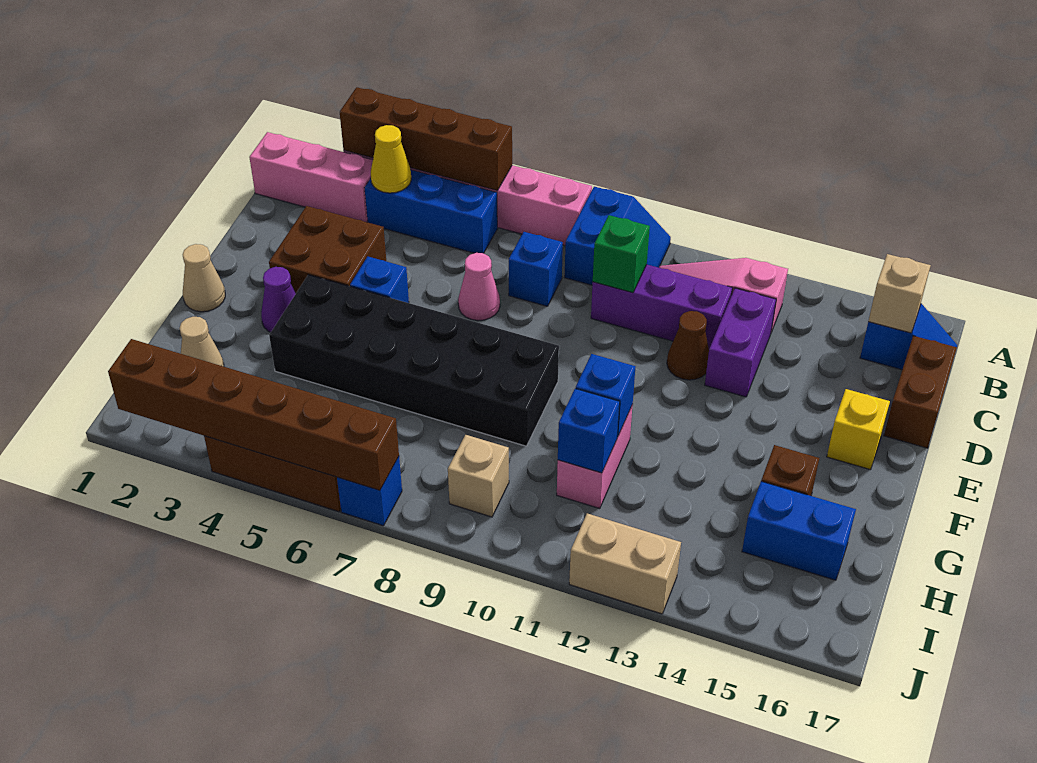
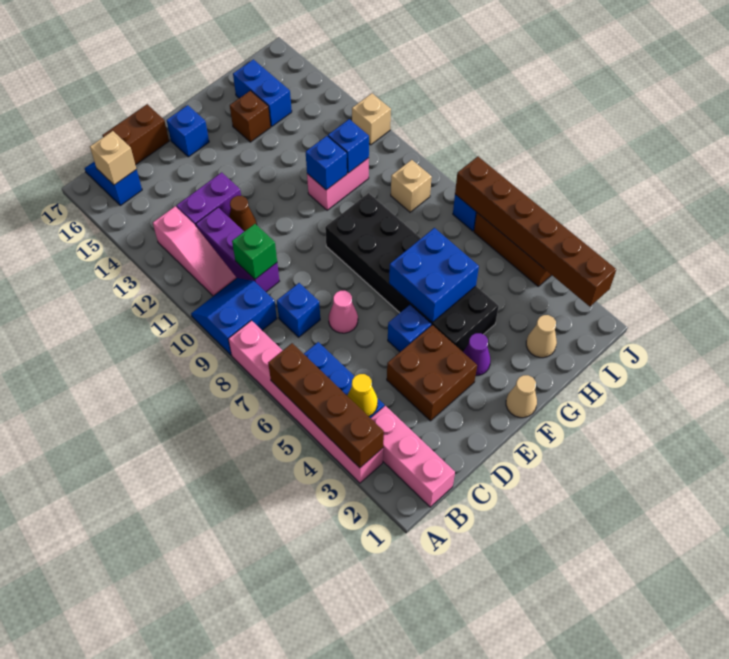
yellow brick E16 level 1 -> blue brick E16 level 1
none -> blue brick F5:G6 level 2
tan brick J12:J13 level 1 -> tan brick J12 level 1

